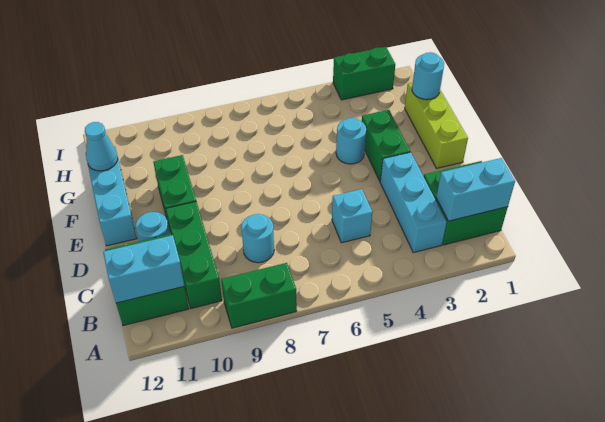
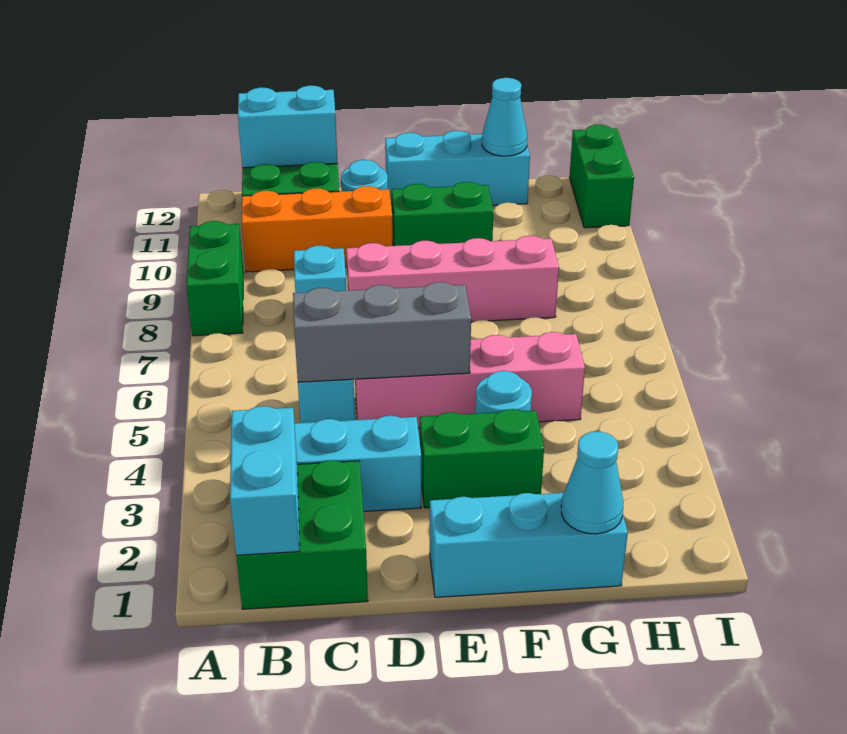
green brick B10:D10 level 1 -> orange brick B10:D10 level 1
cyan brick B11:B12 level 2 -> cyan brick B12:C12 level 2
none -> grey brick C5:E5 level 2
cyan round brick C8 level 1 -> cyan brick C8 level 1
none -> pink brick D5:G5 level 1
none -> pink brick D8:G8 level 1
lime brick E1:G1 level 1 -> cyan brick E1:G1 level 1
cyan round brick G1 level 2 -> cyan cone G1 level 2
green brick I2:I3 level 1 -> green brick I11:I12 level 1

